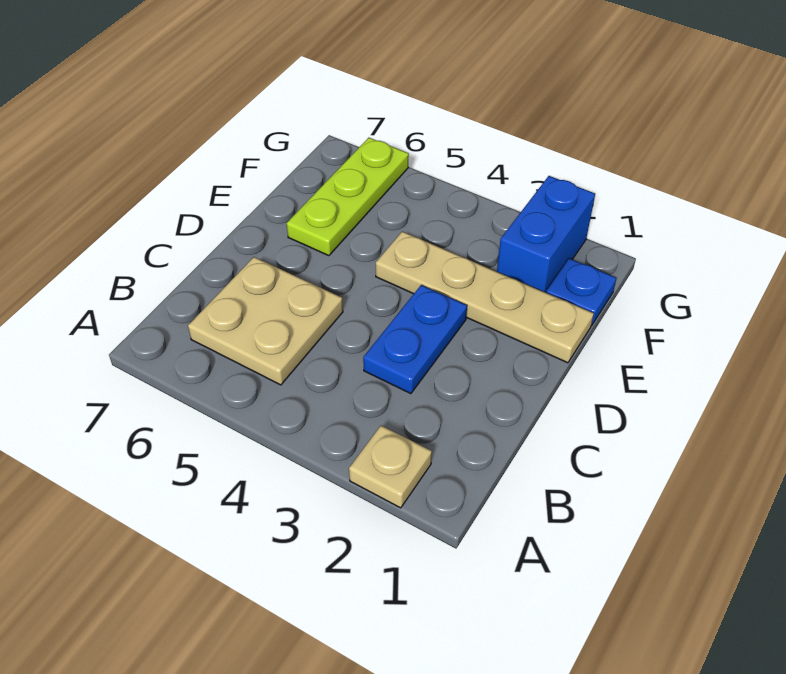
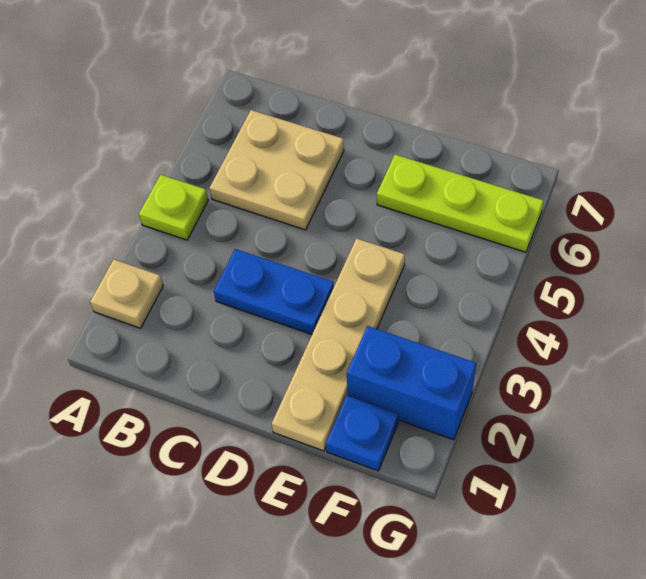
none -> lime plate A4 level 1

